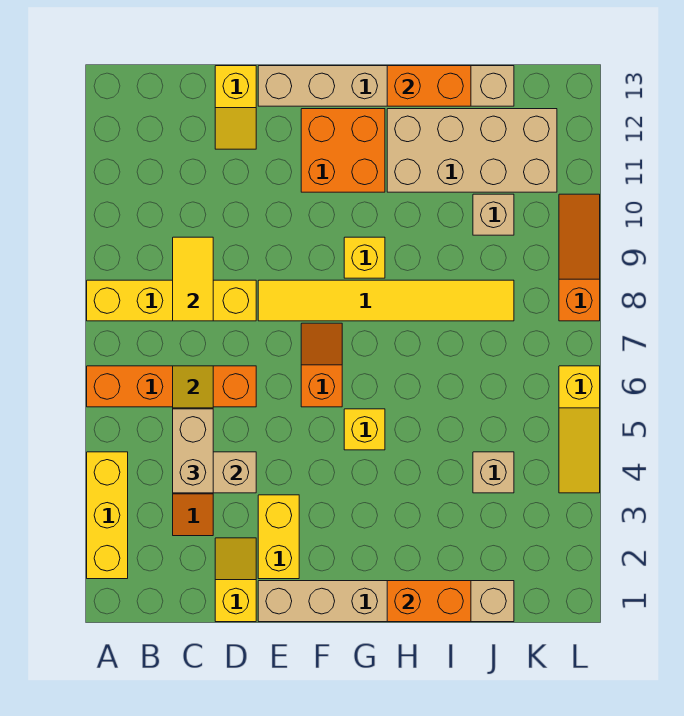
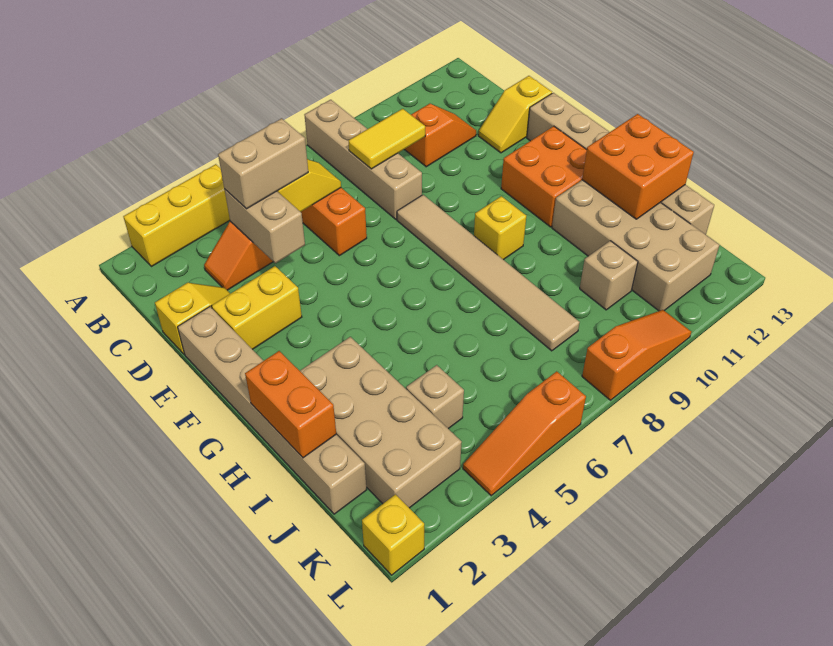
yellow brick A8:D8 level 1 -> tan brick A8:D8 level 1
yellow tile E8:J8 level 1 -> tan tile E8:J8 level 1
orange slope F6:F7 level 1 top 6 -> orange slope C10:C11 level 1 top 10
yellow brick G5 level 1 -> yellow brick L1 level 1
none -> tan brick H2:K3 level 1
orange brick H13:I13 level 2 -> orange brick H12:I13 level 2
yellow slope L4:L6 level 1 top 6 -> orange slope L4:L6 level 1 top 6

